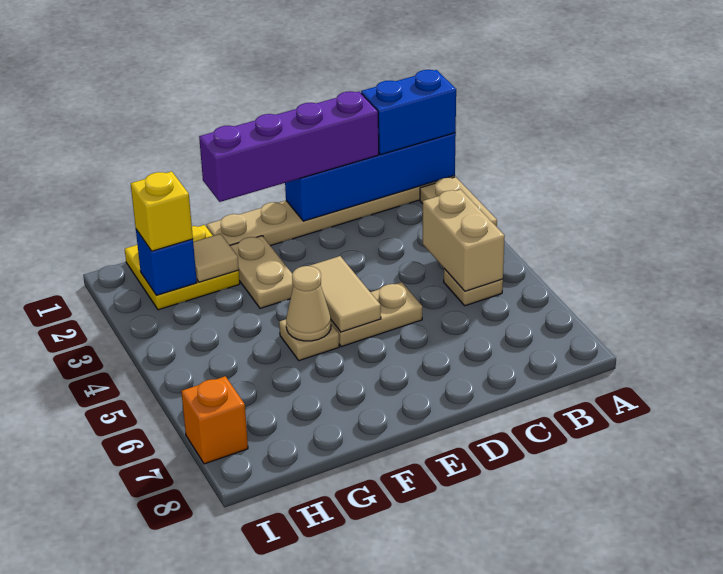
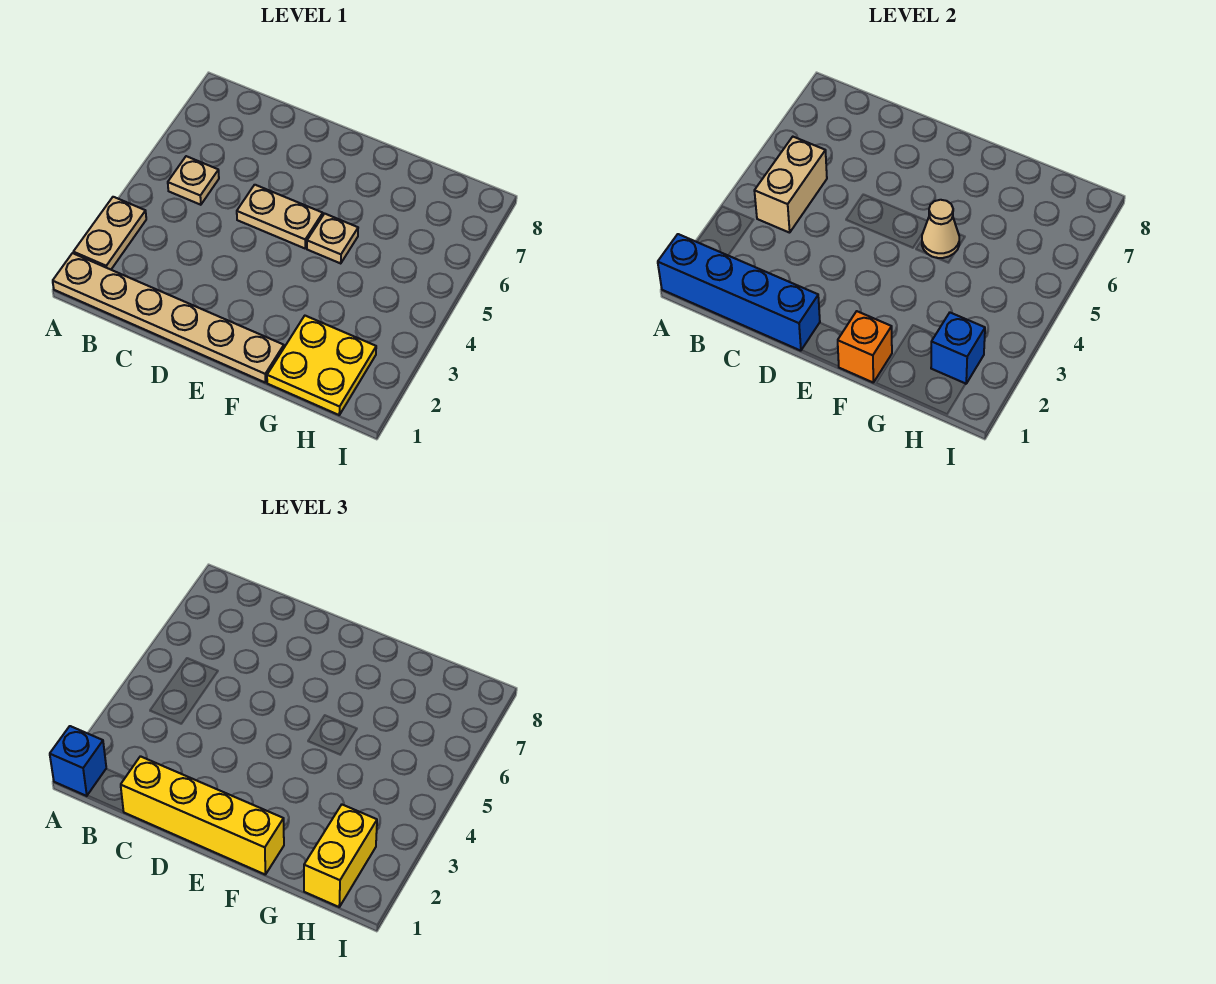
blue brick A1:B1 level 3 -> blue brick A1 level 3
purple brick C1:F1 level 3 -> yellow brick C1:F1 level 3
tan tile E4:E5 level 2 -> none
tan plate F2:F3 level 1 -> none
tan tile G2 level 2 -> none
yellow brick H2 level 3 -> yellow brick H1:H2 level 3
orange brick I7 level 1 -> orange brick F1 level 2

